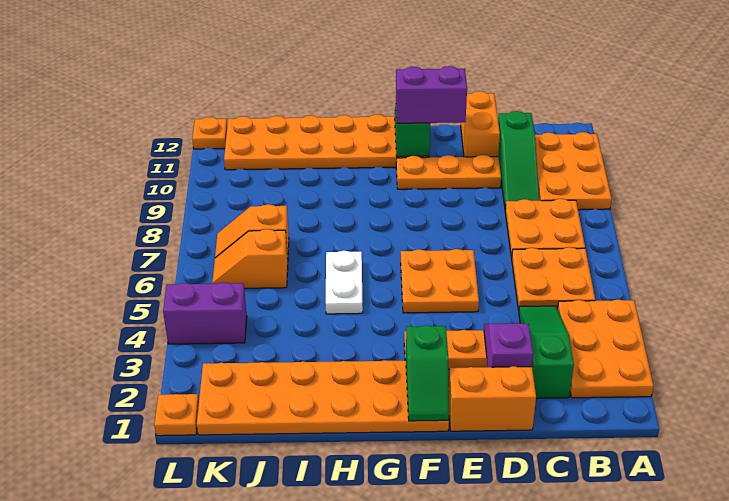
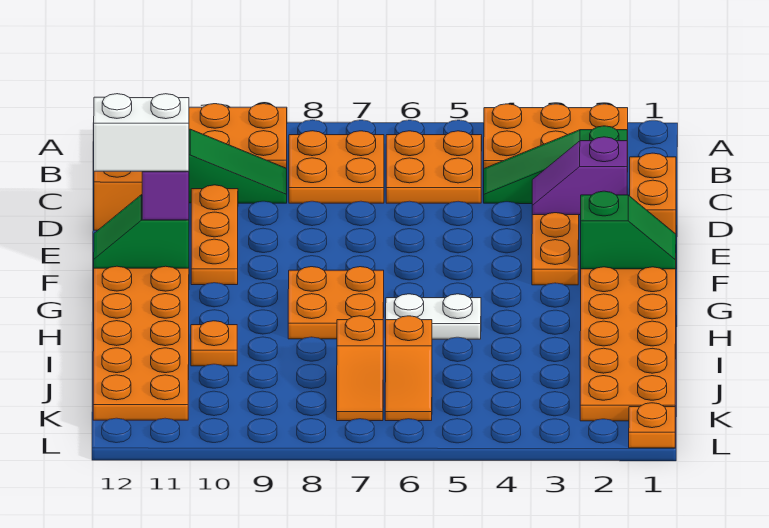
orange plate E5:F6 level 1 -> orange plate G7:H8 level 1
none -> white brick F11:F12 level 4
purple brick K4:L4 level 1 -> none
orange plate L12 level 1 -> orange plate I10 level 1

